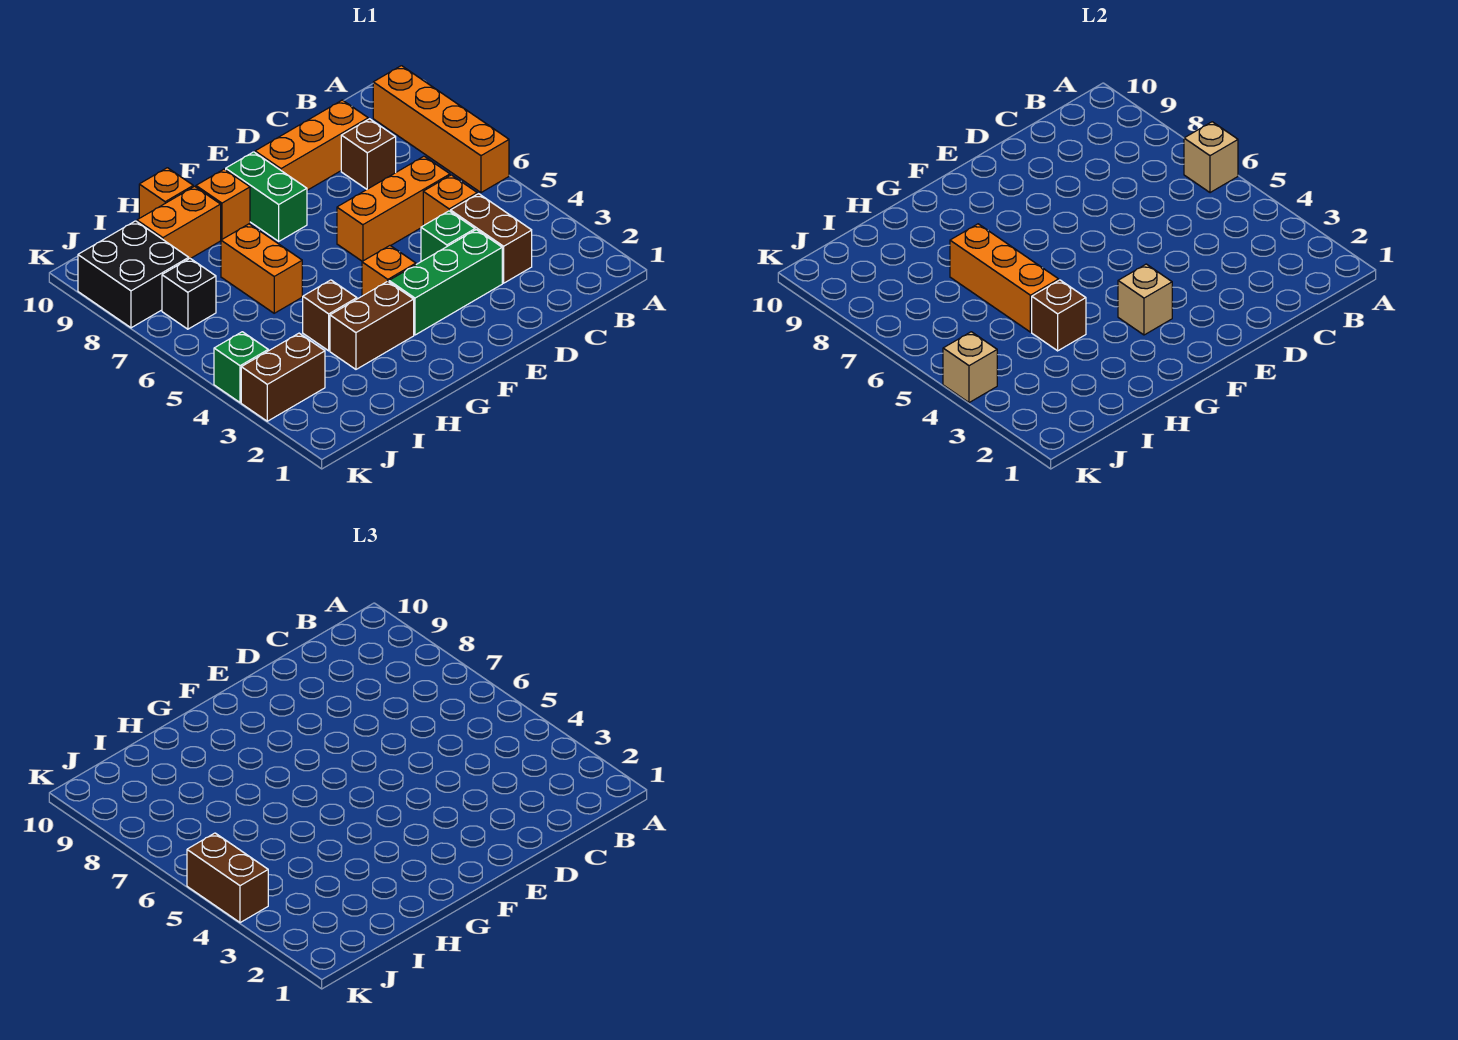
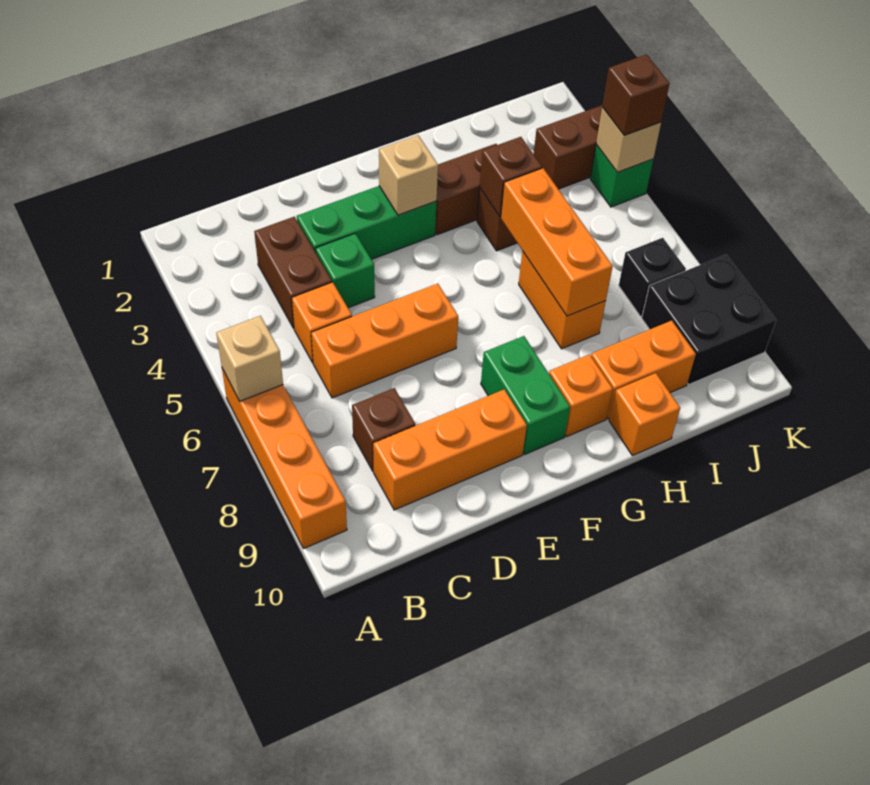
orange brick F4 level 1 -> none
brown brick K4:K5 level 3 -> brown brick K4 level 3

